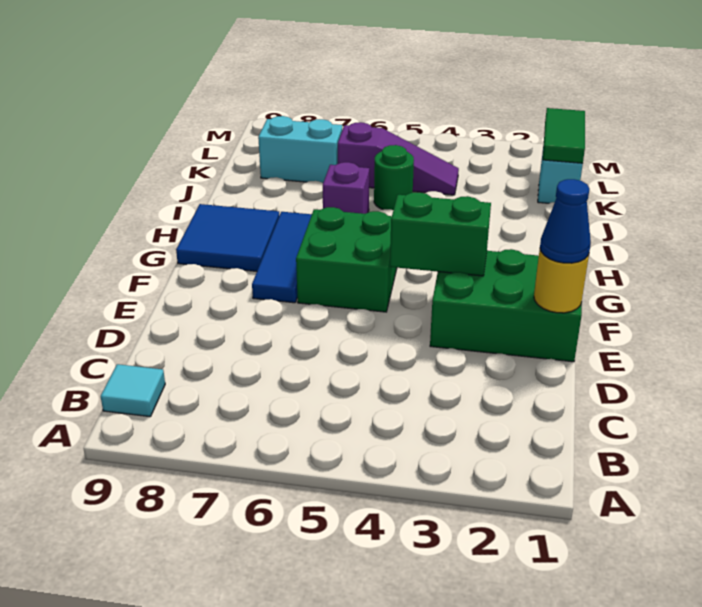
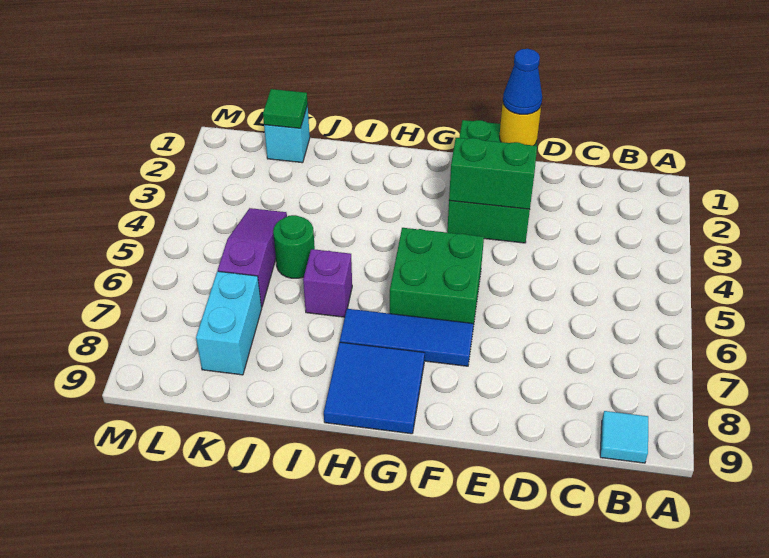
green brick F3:F4 level 2 -> green brick E3:F3 level 2
green tile K1:L1 level 2 -> green tile K1 level 2

